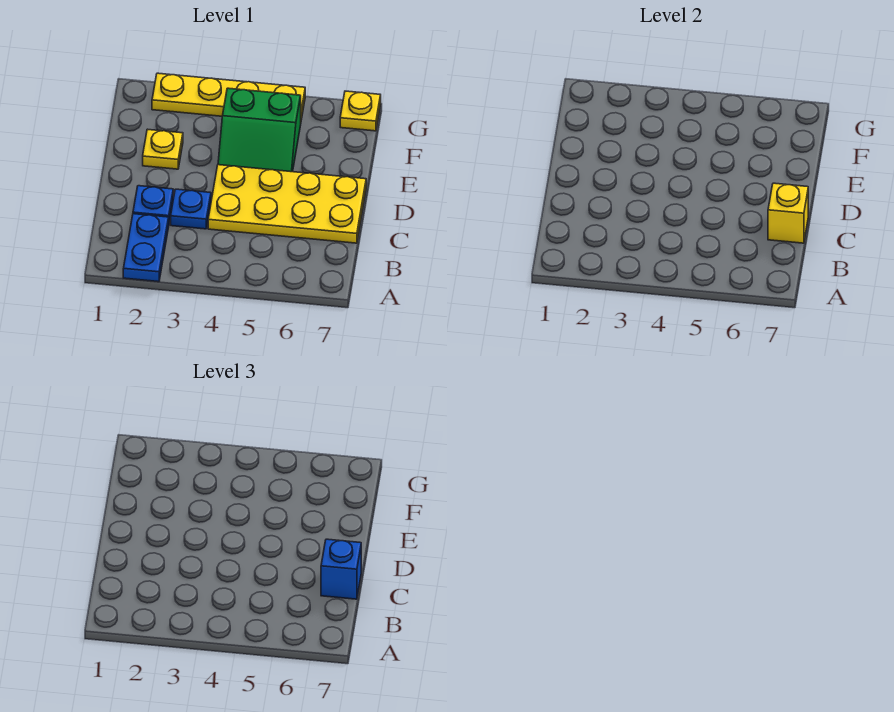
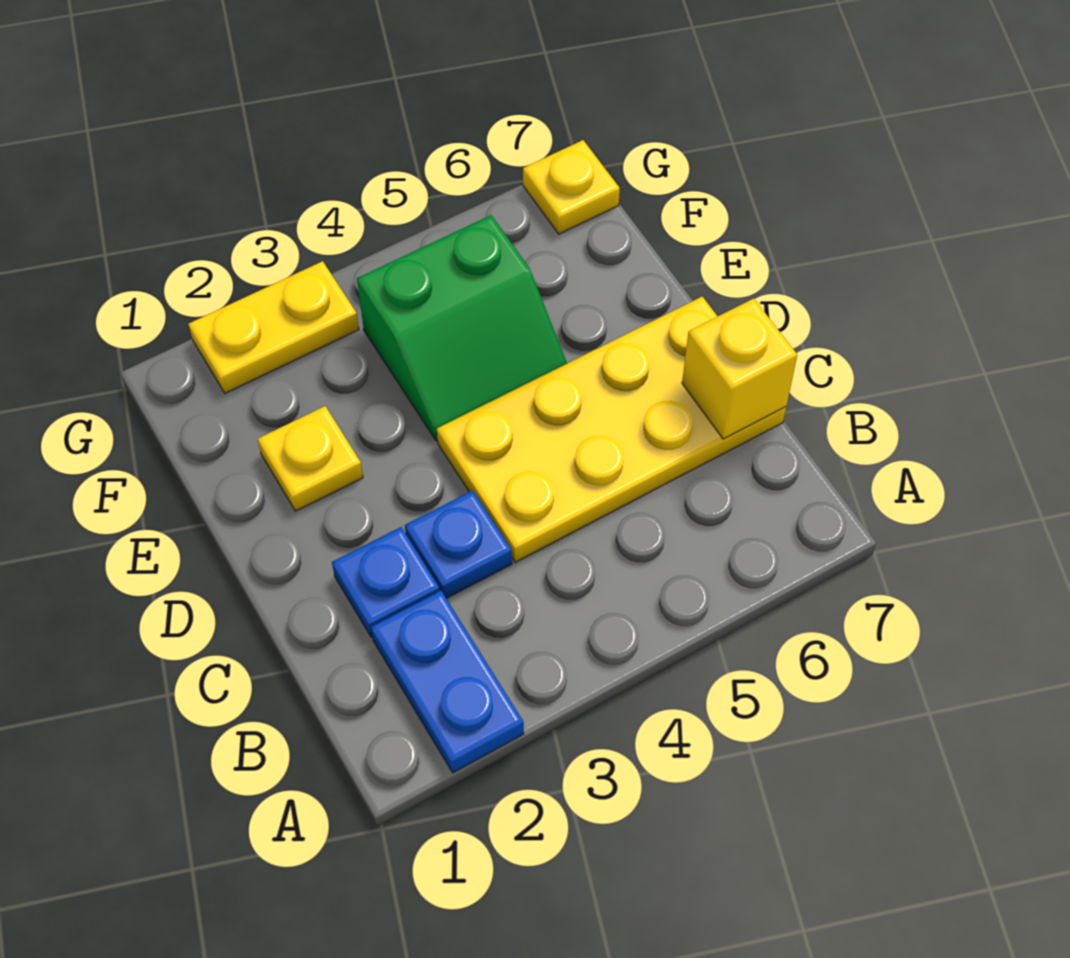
blue brick C7 level 3 -> none
yellow plate G2:G5 level 1 -> yellow plate G2:G3 level 1

